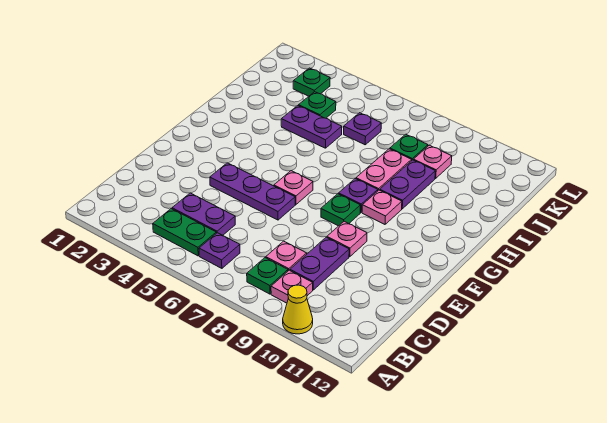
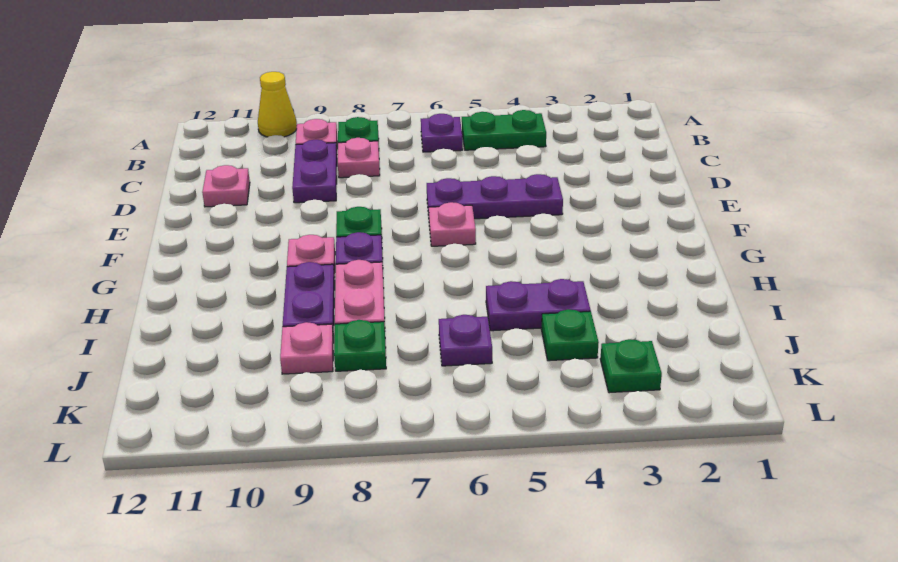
purple plate C4:C5 level 1 -> none
pink plate E9 level 1 -> pink plate D11 level 1

